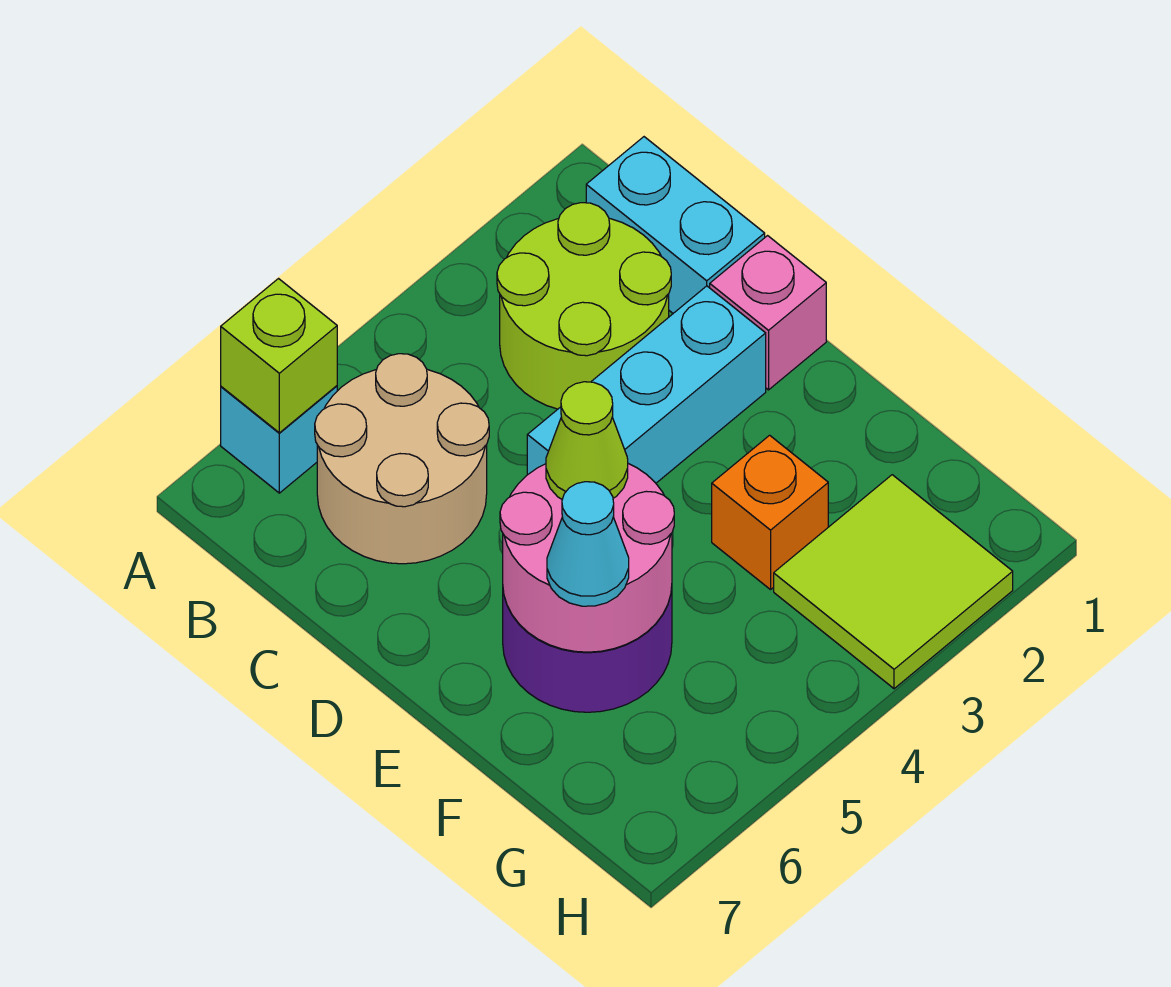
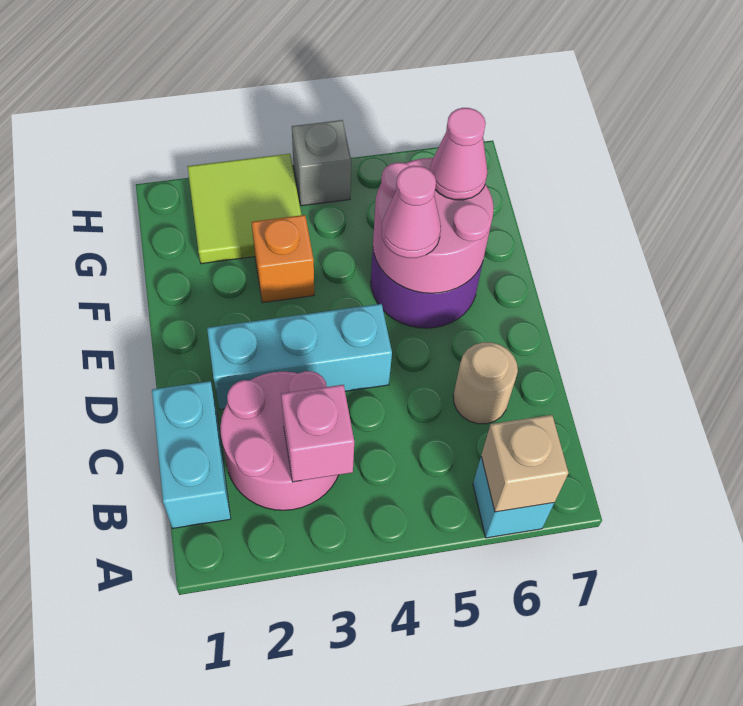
lime brick A6 level 2 -> tan brick A6 level 2
lime round brick B2:C3 level 1 -> pink round brick B2:C3 level 1
tan round brick B5:C6 level 1 -> tan round brick C6 level 1
pink brick D1 level 1 -> pink brick B3 level 2
lime cone E5 level 3 -> pink cone E5 level 3
cyan cone F6 level 3 -> pink cone F6 level 3
none -> grey brick H4 level 1

